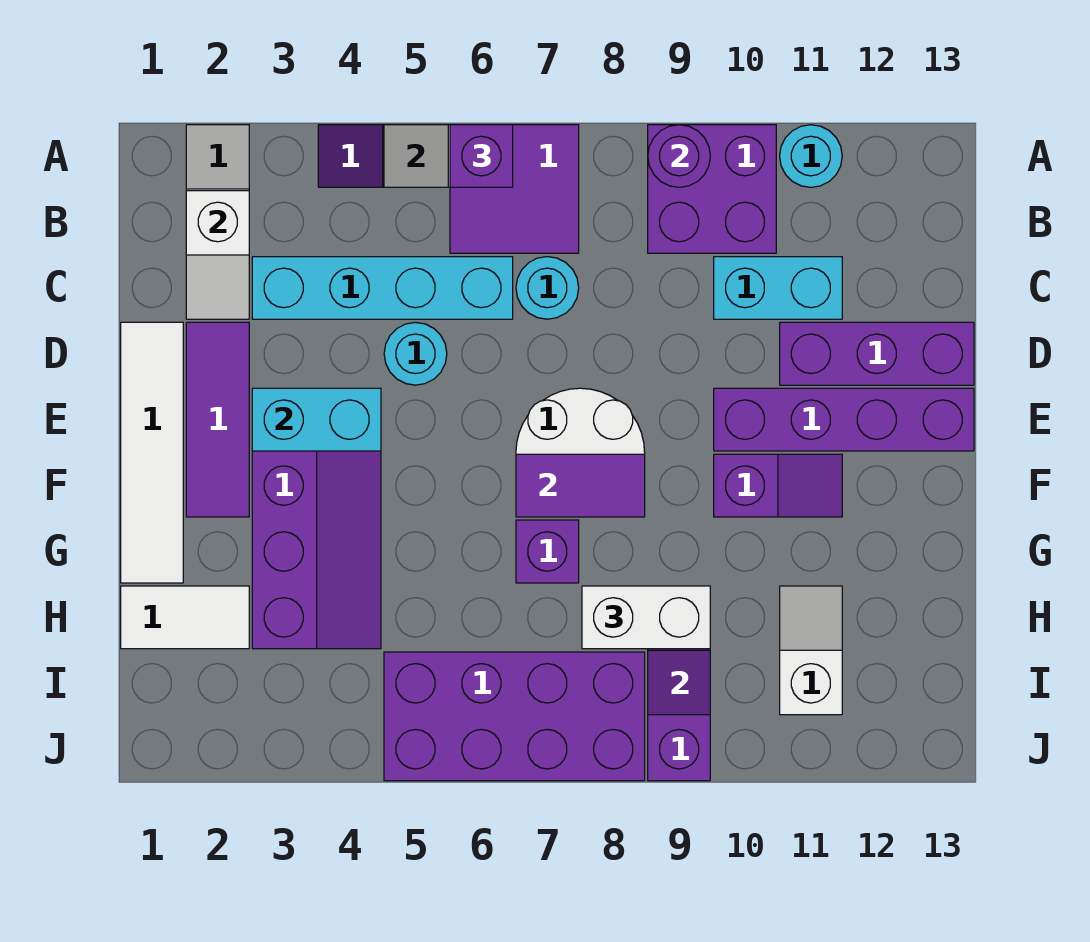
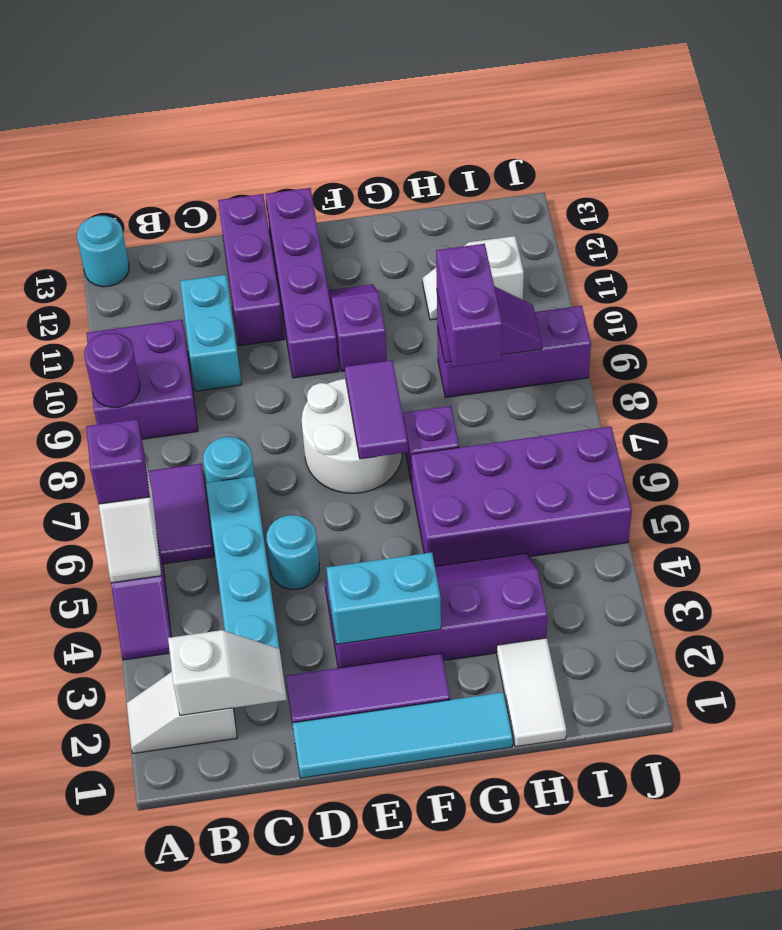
cyan round brick A11 level 1 -> cyan round brick A13 level 1
white tile D1:G1 level 1 -> cyan tile D1:G1 level 1
cyan brick E3:E4 level 2 -> cyan brick E3:F3 level 2
white brick H8:H9 level 3 -> purple brick H8:H9 level 3
purple brick I5:J8 level 1 -> purple brick G5:J6 level 1

